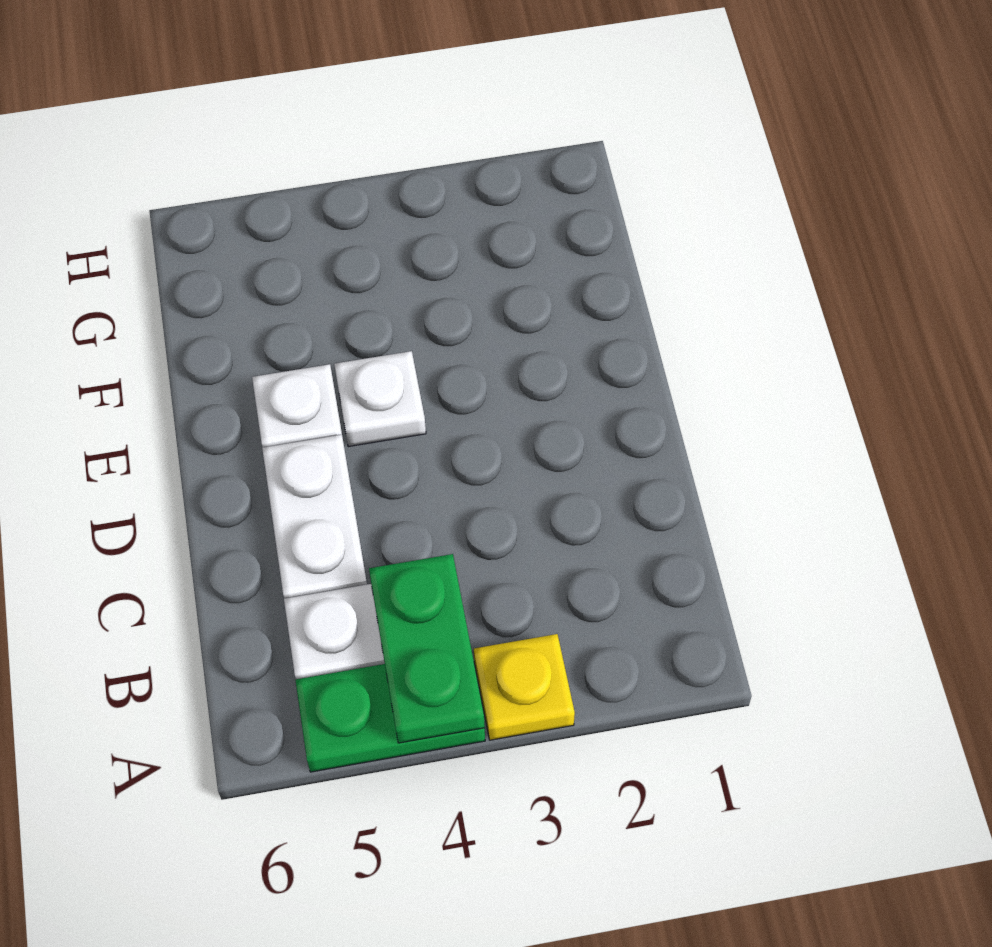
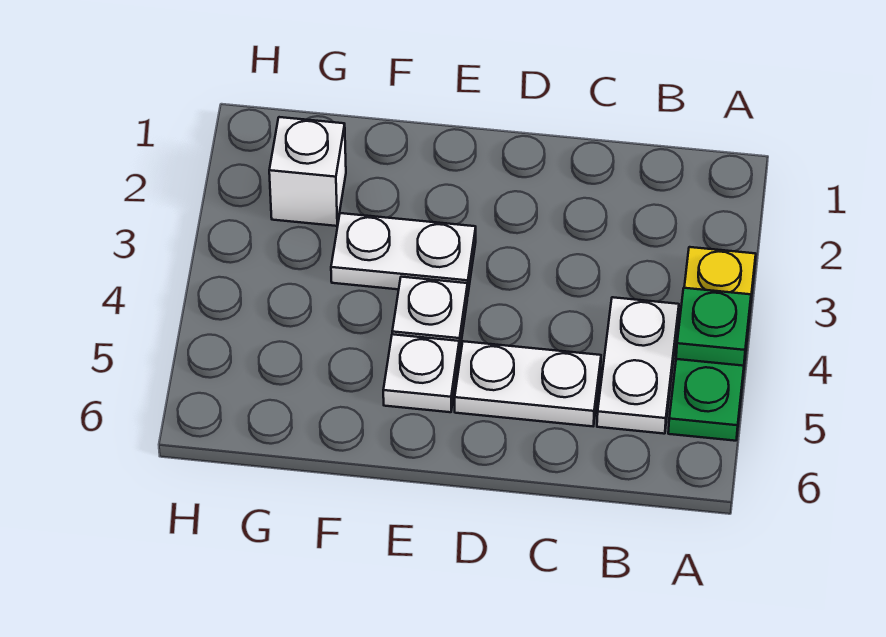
green plate A4:B4 level 2 -> green plate A4 level 2
none -> white plate E3:F3 level 1
none -> white brick G2 level 1

